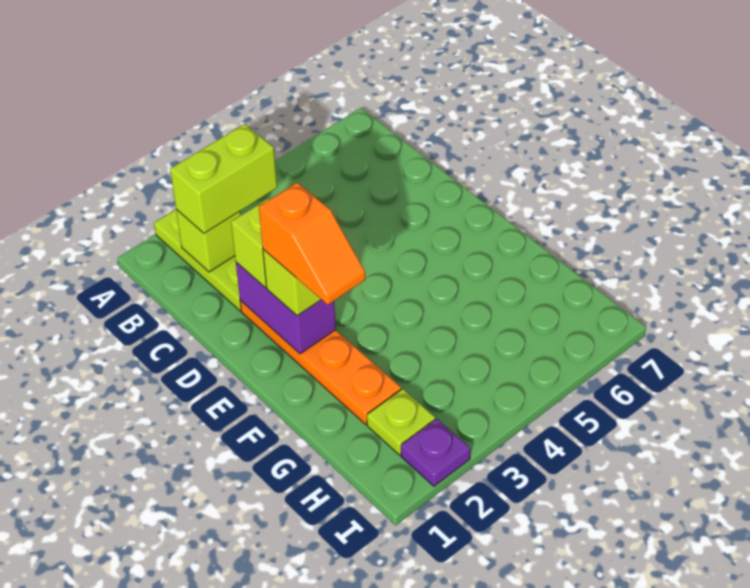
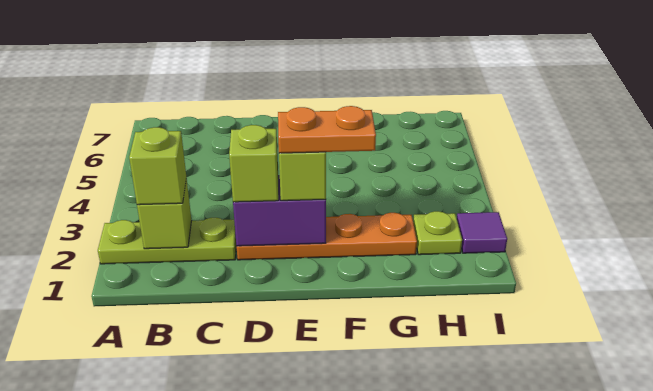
lime brick B2:B3 level 3 -> lime brick B2 level 3
orange slope E2:F2 level 4 top E -> orange plate E2:F2 level 4
purple plate I2 level 1 -> purple tile I2 level 1

